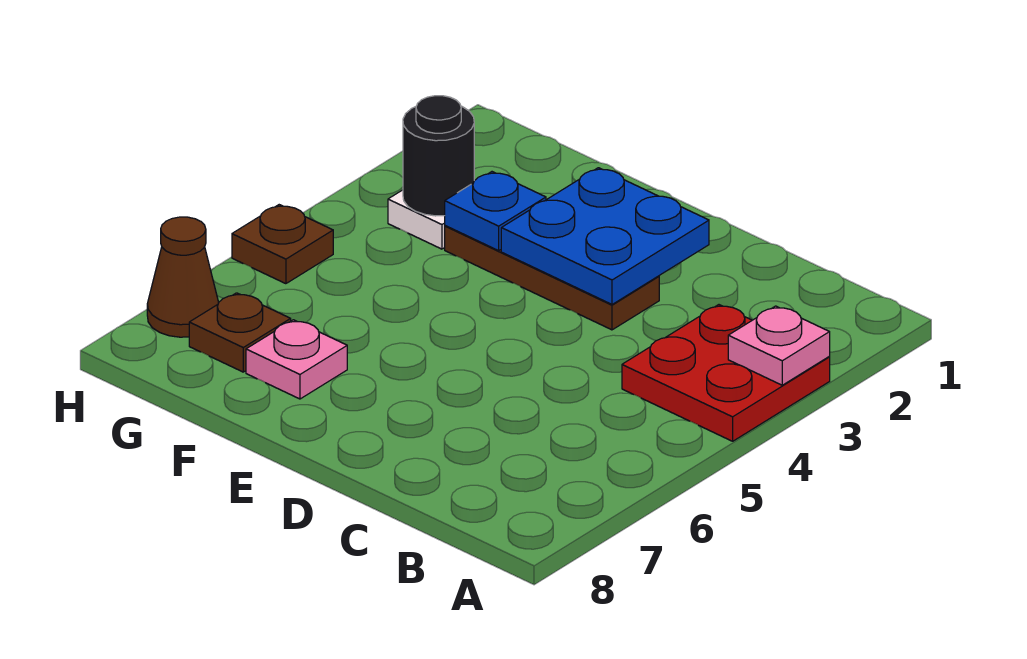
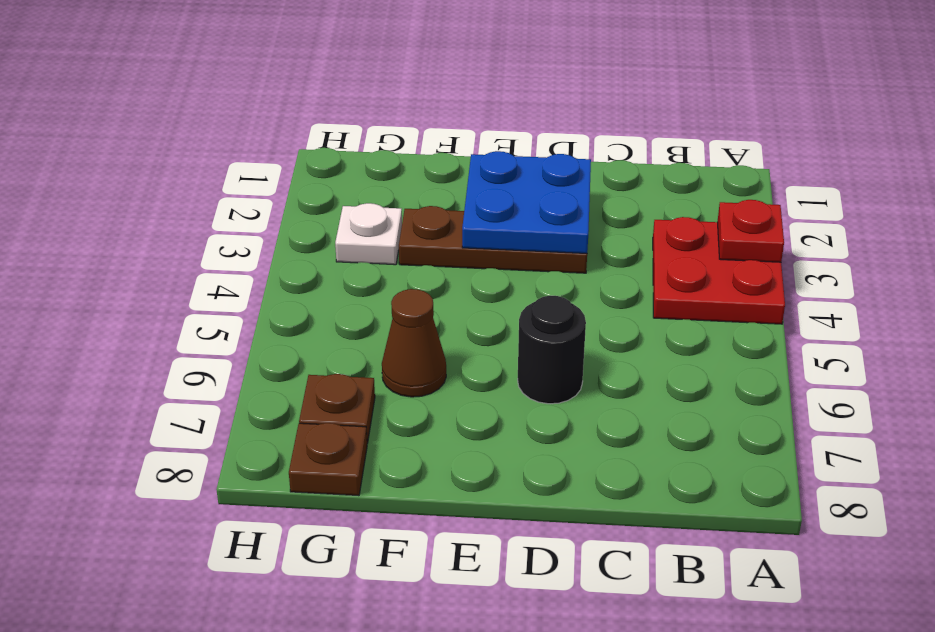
pink plate A3 level 2 -> red plate A3 level 2
blue plate F3 level 2 -> none
pink plate F7 level 1 -> none
black round brick G3 level 2 -> black round brick D6 level 1
brown plate H5 level 1 -> brown plate G8 level 1
brown cone H7 level 1 -> brown cone F6 level 1

